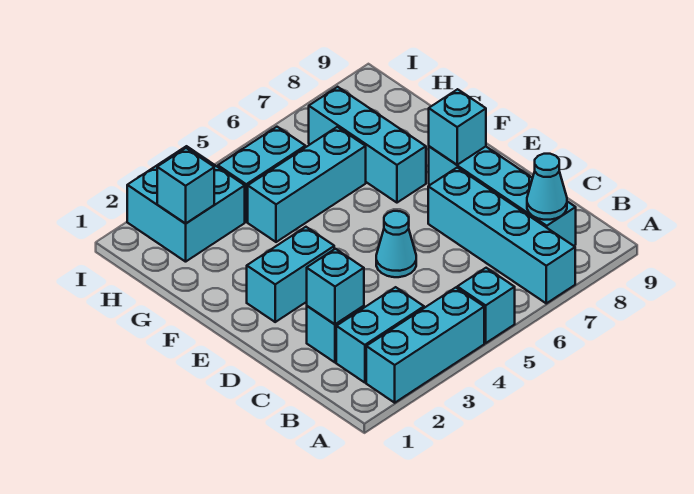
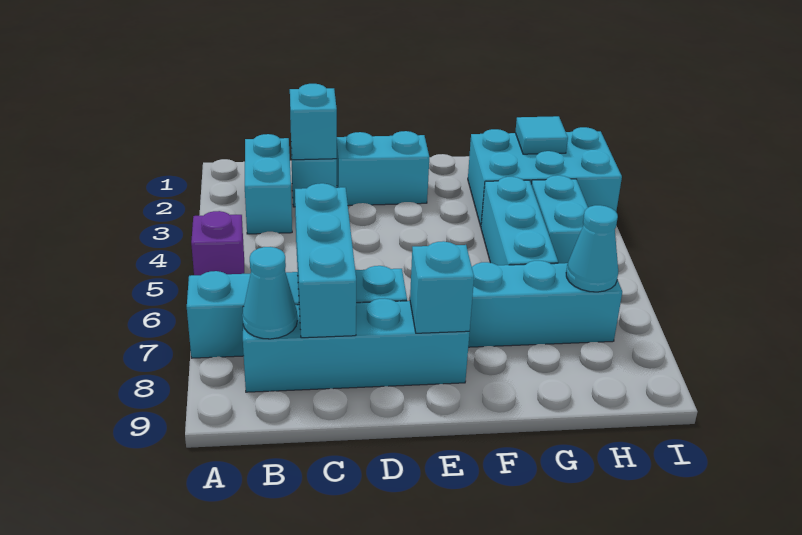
cyan brick A2:A4 level 1 -> cyan brick C6:C8 level 2
cyan brick A5 level 1 -> purple brick A5 level 1
cyan cone D5 level 1 -> cyan cone H7 level 2
cyan brick E2:E3 level 1 -> cyan brick D2:E2 level 1
cyan brick H2:I3 level 1 -> cyan brick G2:I3 level 1
cyan brick H2 level 2 -> cyan tile H2 level 2

